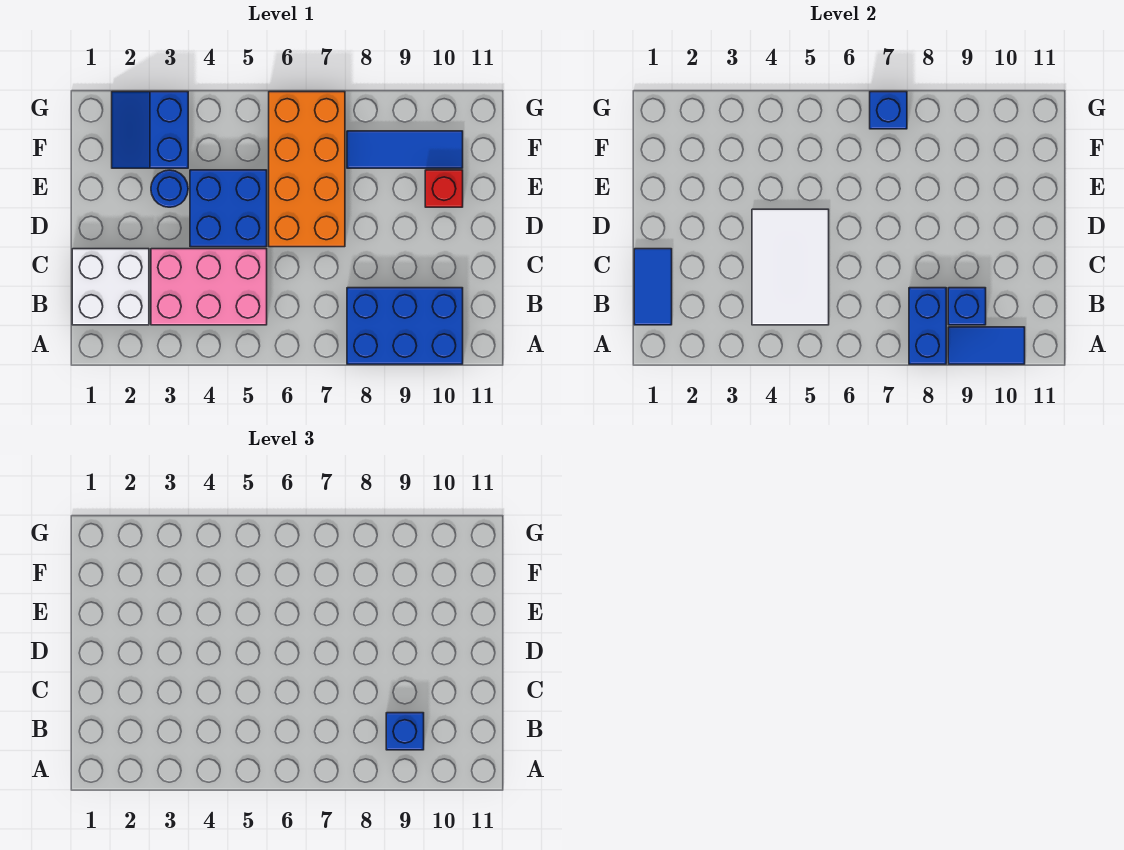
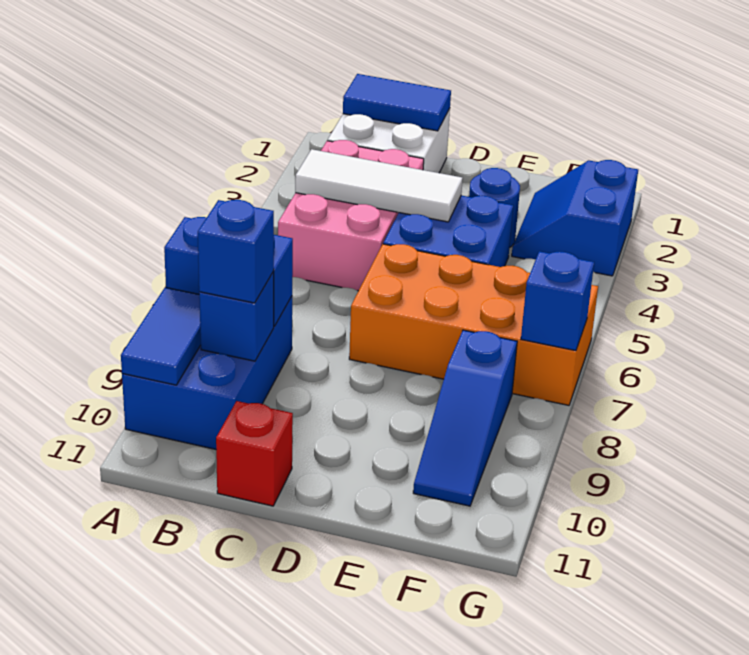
white tile B4:D5 level 2 -> white tile B4:D4 level 2
red brick E10 level 1 -> red brick C11 level 1
blue slope F2:G3 level 1 top 3 -> blue slope F2:G3 level 1 top G
blue tile F8:F10 level 1 -> blue slope F8:F10 level 1 top 8

